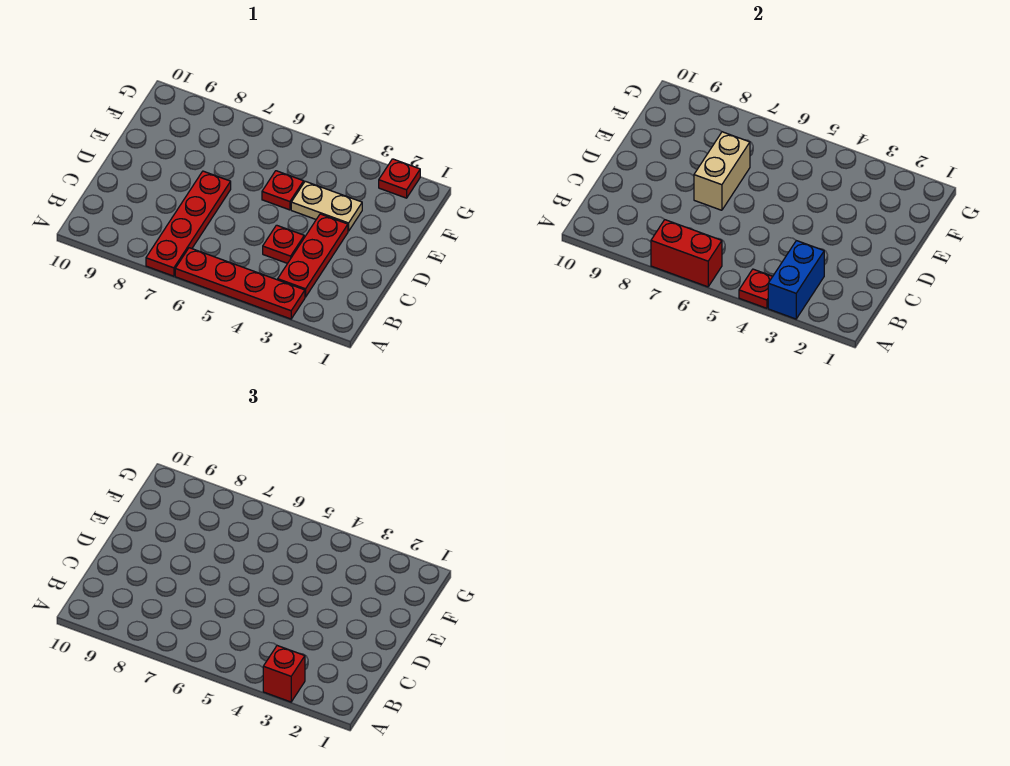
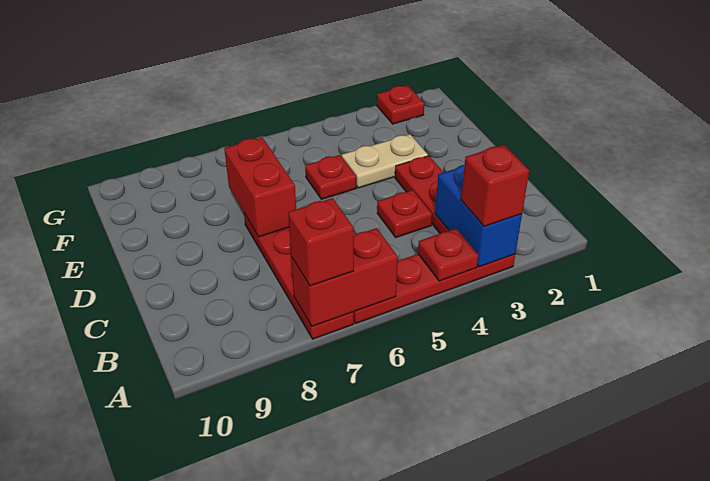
none -> red brick A7 level 3
tan brick D7:E7 level 2 -> red brick D7:E7 level 2

